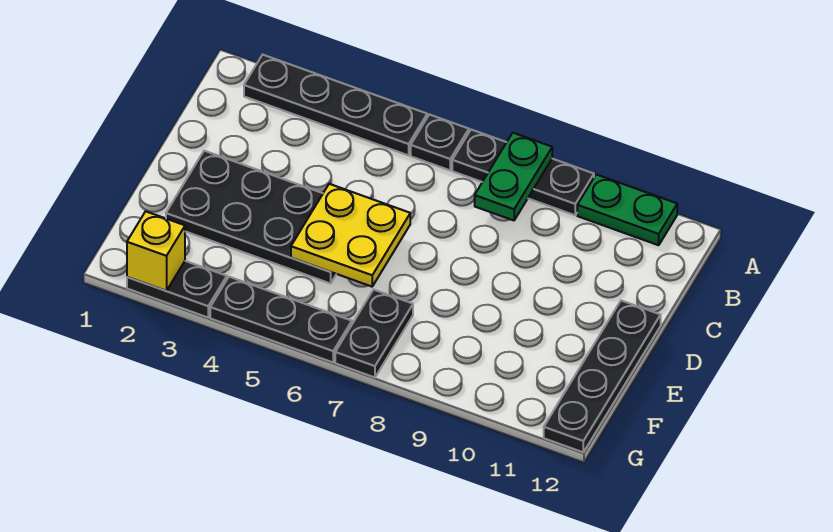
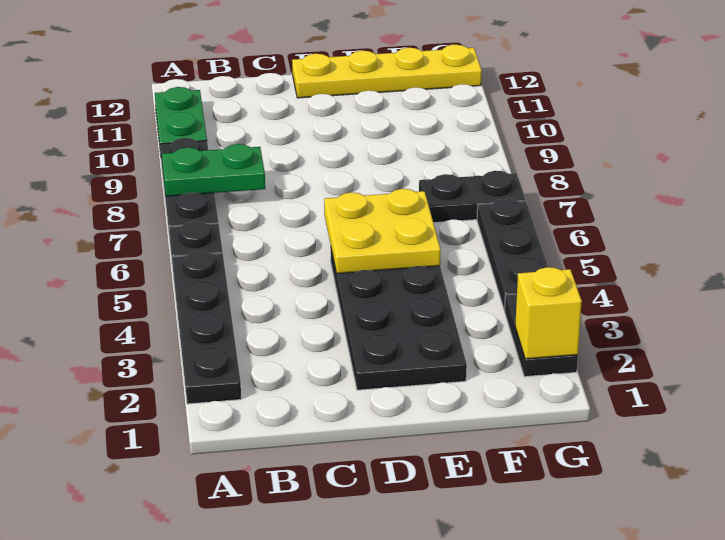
black plate D12:G12 level 1 -> yellow plate D12:G12 level 1

